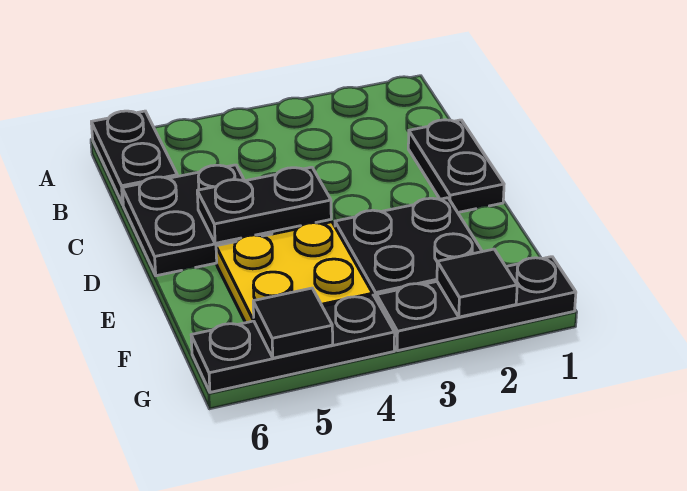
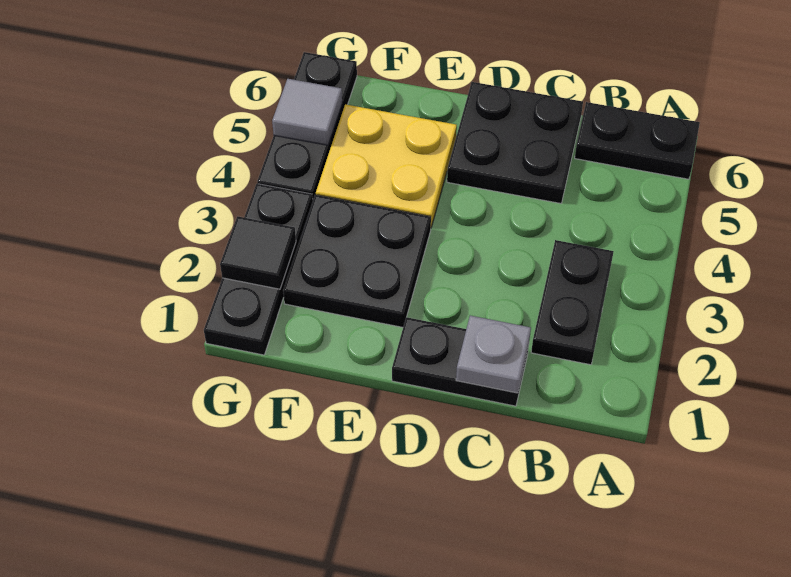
none -> grey plate C1 level 2
black plate D4:D5 level 2 -> black plate B2:B3 level 1
black tile G5 level 2 -> grey tile G5 level 2

